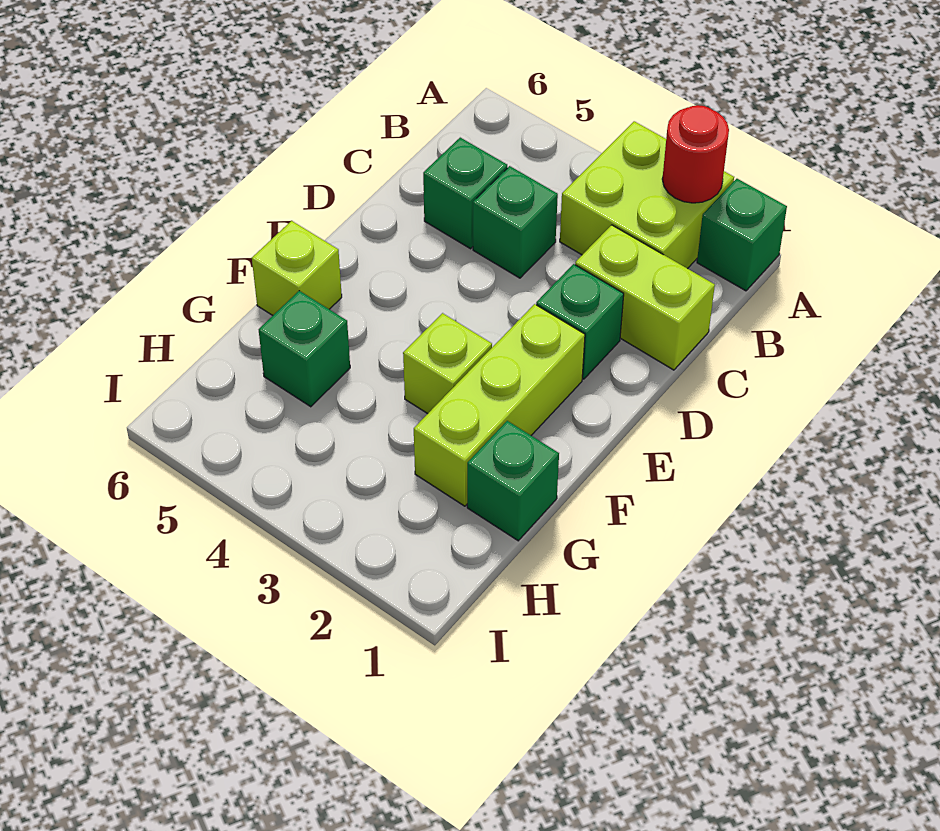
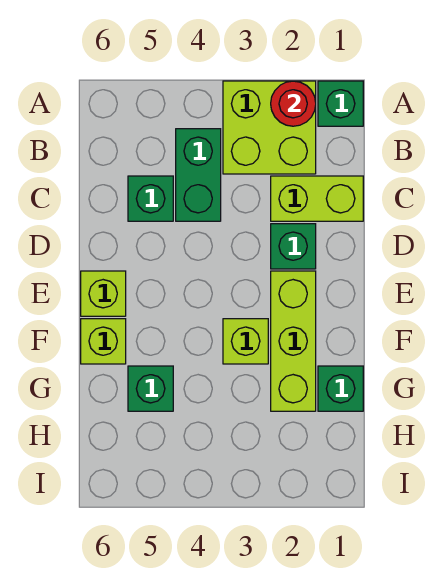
green brick C4 level 1 -> green brick B4:C4 level 1
none -> lime brick E6 level 1

